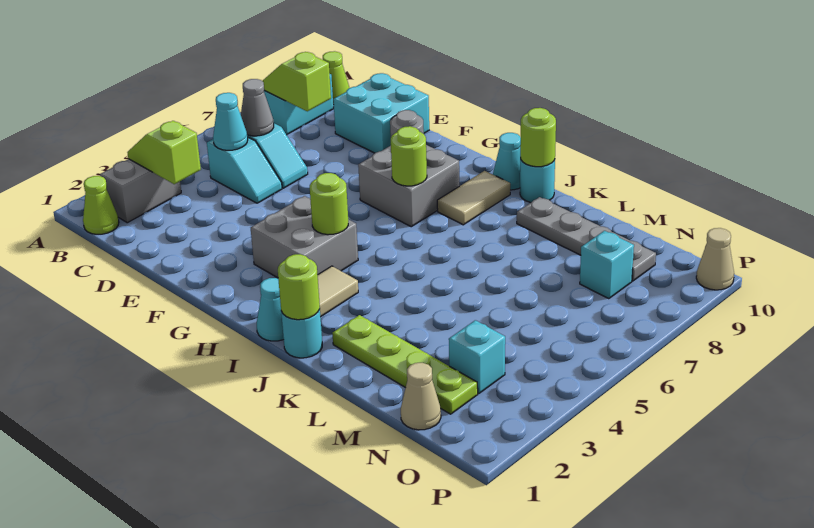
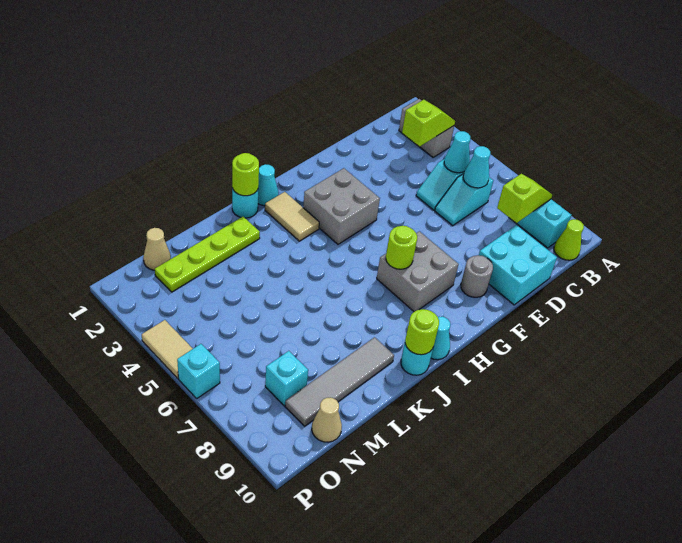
lime cone B1 level 1 -> none
grey cone C6 level 2 -> cyan cone C6 level 2
lime round brick H4 level 2 -> none
tan tile I8:I9 level 1 -> tan tile P4:P5 level 1
grey plate K9:N9 level 1 -> grey tile K9:N9 level 1
cyan brick N3 level 1 -> cyan brick P6 level 1
tan cone P10 level 1 -> tan cone N10 level 1

